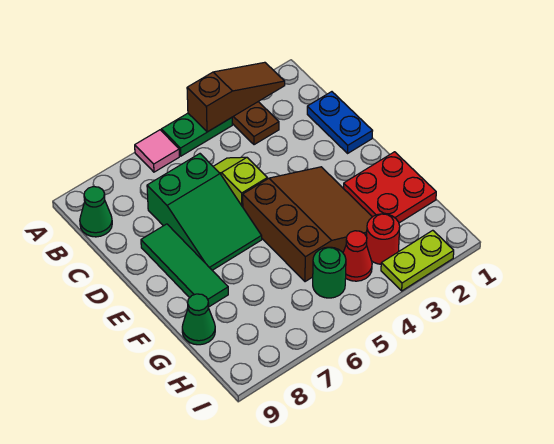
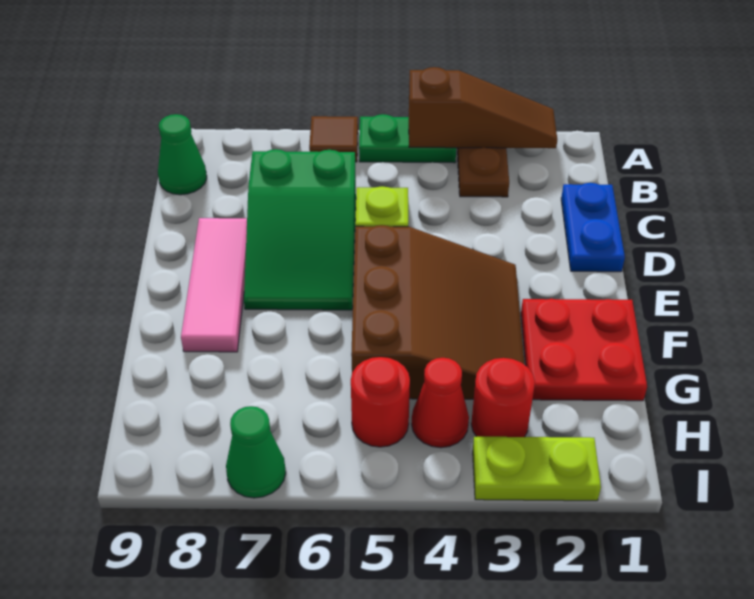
pink tile A6 level 1 -> brown tile A6 level 1
green tile D8:F8 level 1 -> pink tile D8:F8 level 1
green cone G9 level 1 -> green cone I7 level 1
green round brick H5 level 1 -> red round brick H5 level 1

